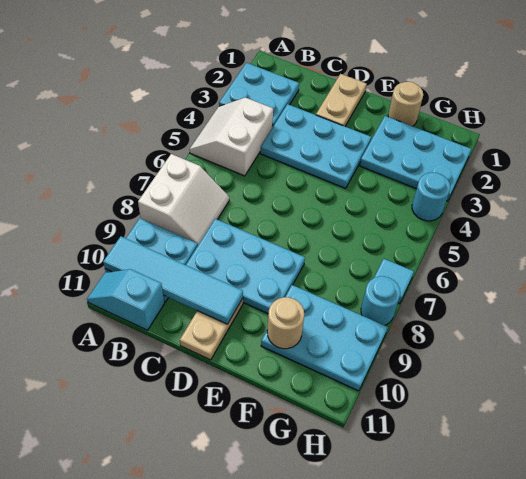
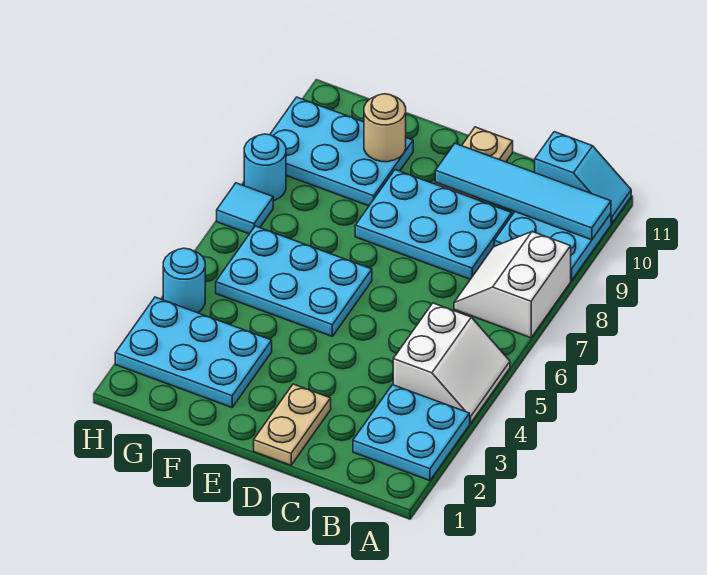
cyan plate C3:E4 level 1 -> cyan plate E5:G6 level 1
tan round brick F1 level 1 -> none

